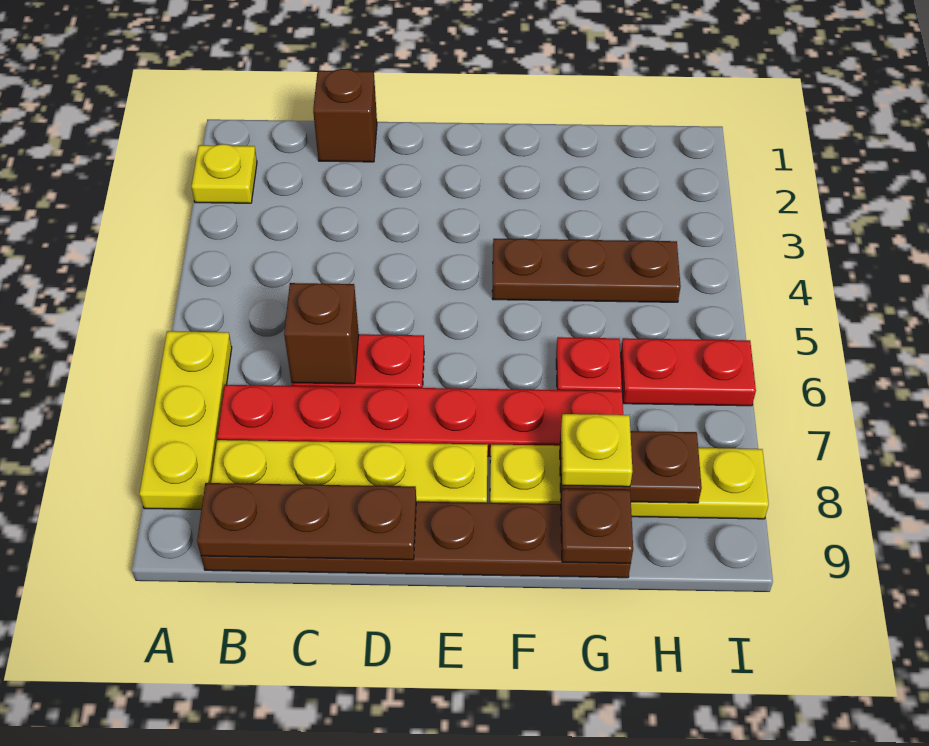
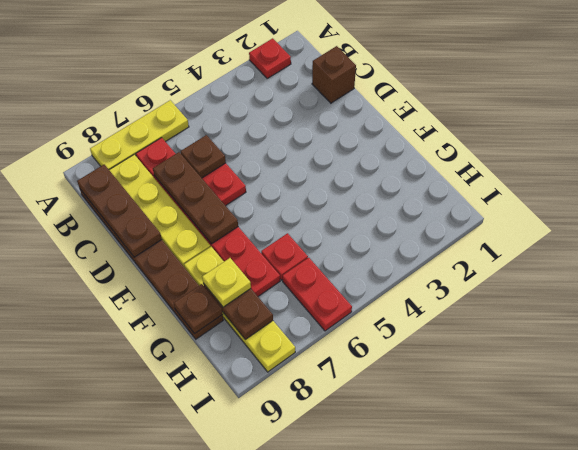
yellow plate A2 level 1 -> red plate A2 level 1
brown brick C6 level 2 -> brown plate C6 level 2
brown plate F4:H4 level 1 -> brown plate C7:E7 level 2

